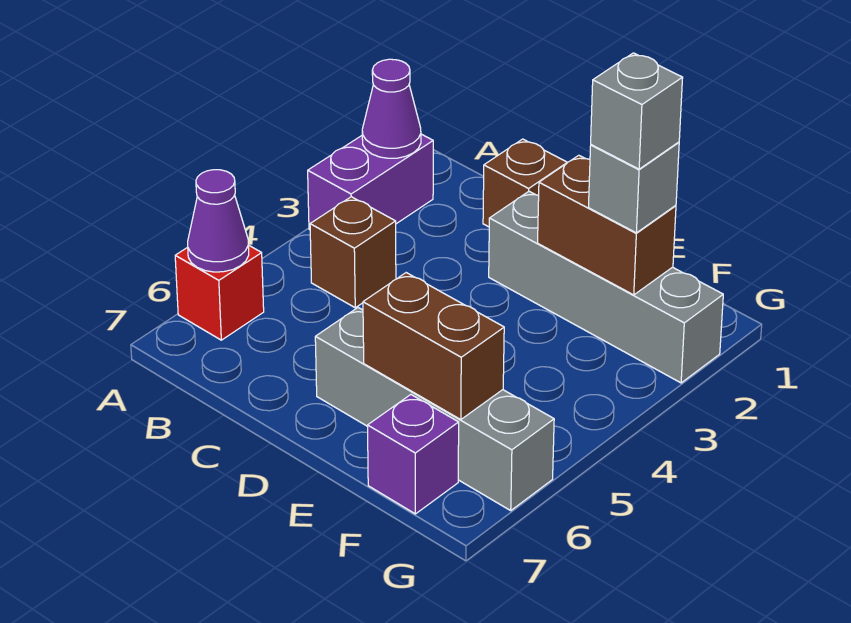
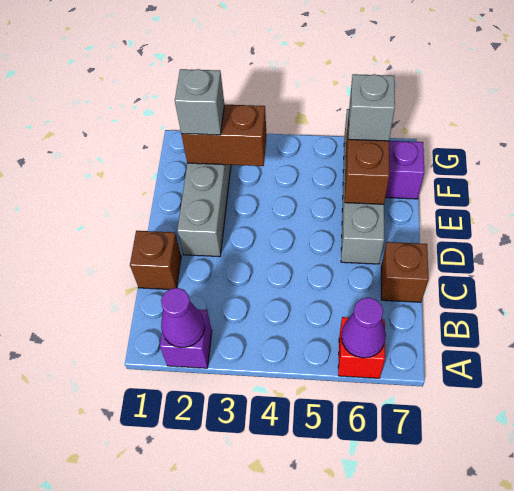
purple brick A2:A3 level 1 -> purple brick A2 level 1
brown brick B4 level 1 -> brown brick C7 level 1
brown brick E2:F2 level 2 -> brown brick F2:F3 level 2
grey brick F2 level 4 -> grey brick F6 level 3

